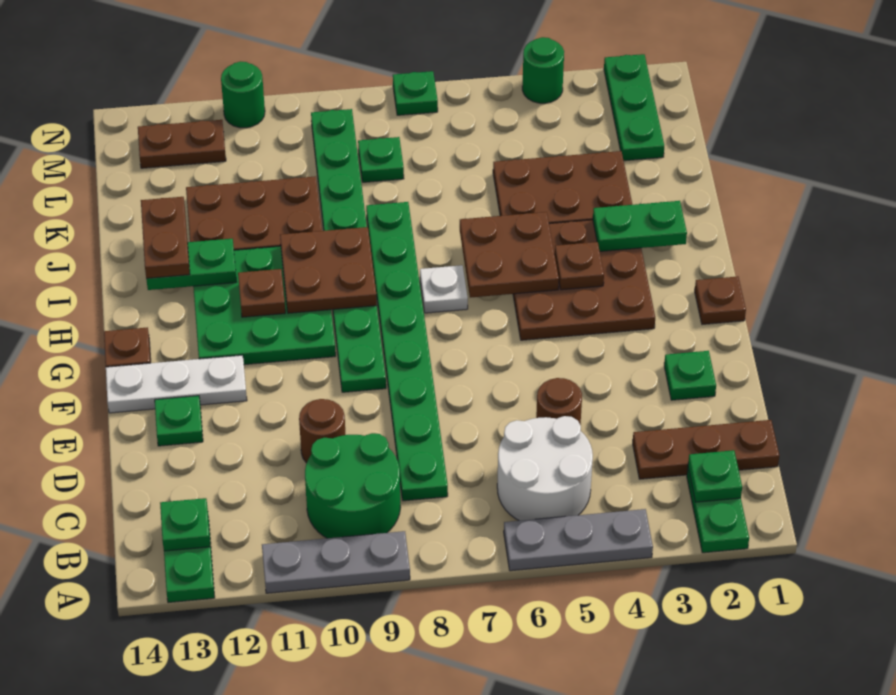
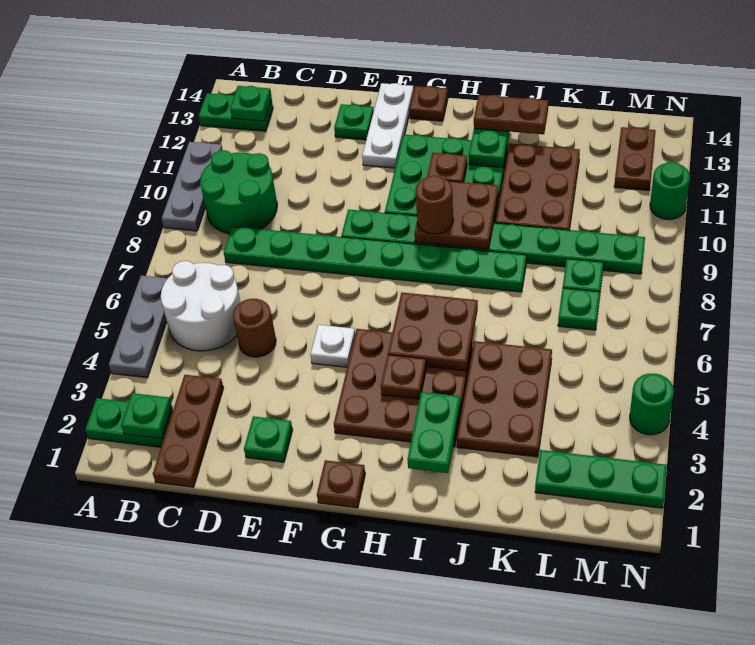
brown round brick D10 level 1 -> brown round brick H9 level 3
white plate H7 level 1 -> white plate F5 level 1
green plate N7 level 1 -> green plate L7 level 1

